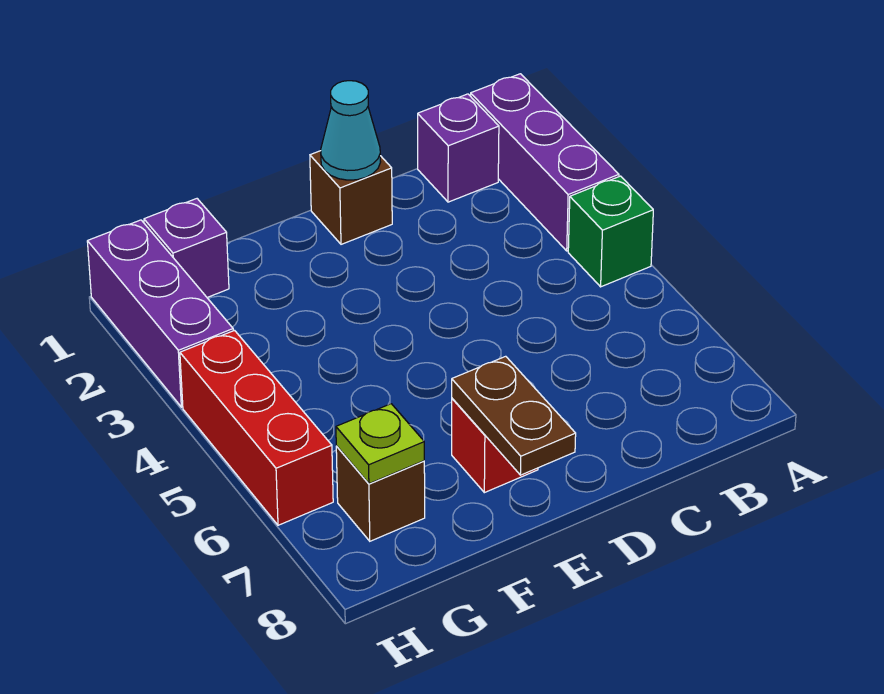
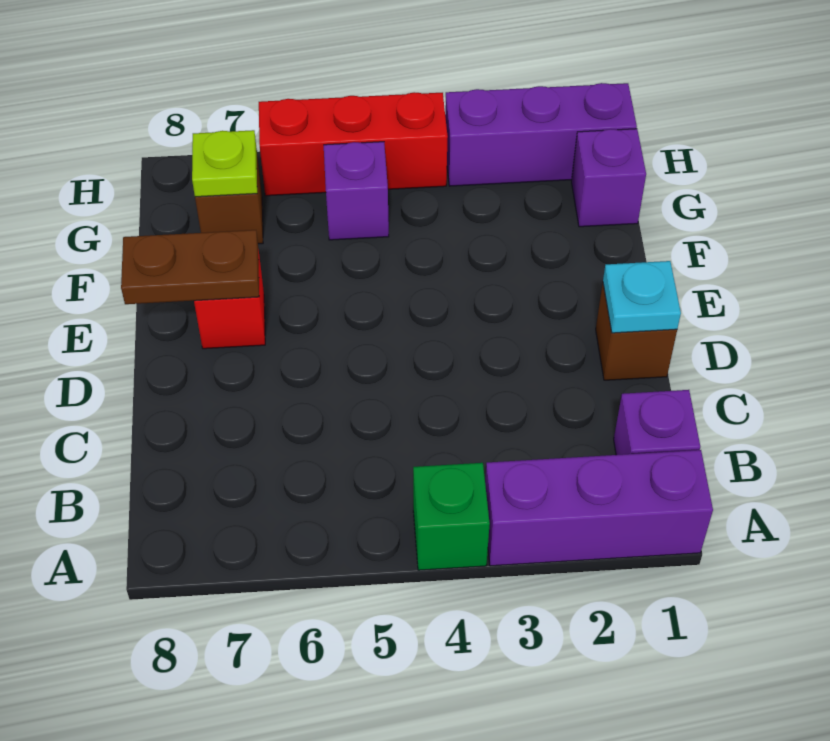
cyan cone D1 level 2 -> cyan plate D1 level 2
none -> purple brick G5 level 1

